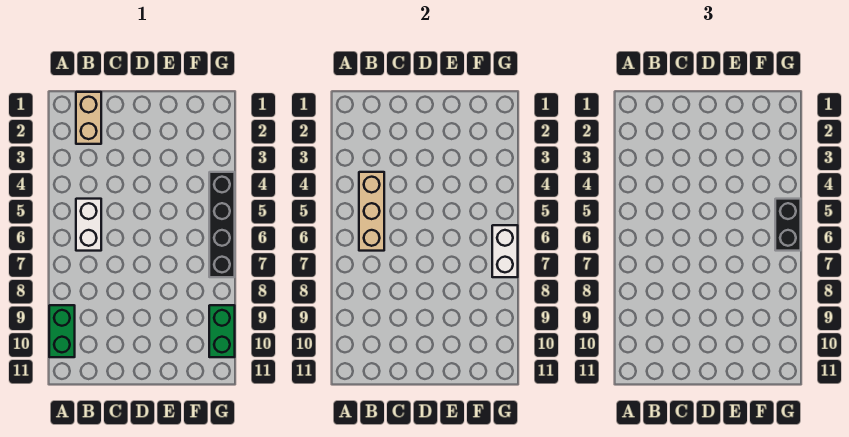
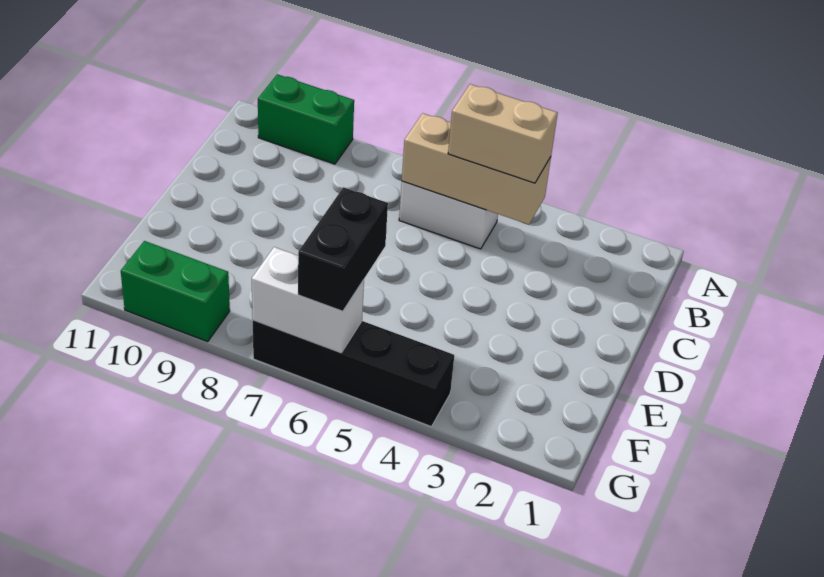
tan brick B1:B2 level 1 -> tan brick B4:B5 level 3
black brick G5:G6 level 3 -> black brick F6:G6 level 3

